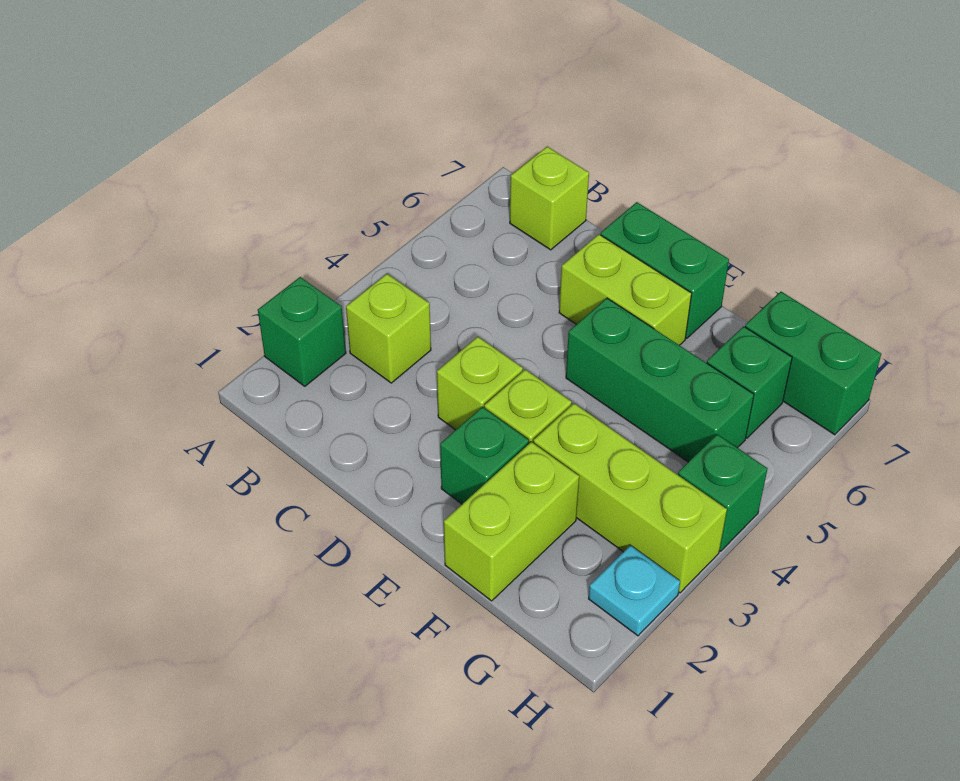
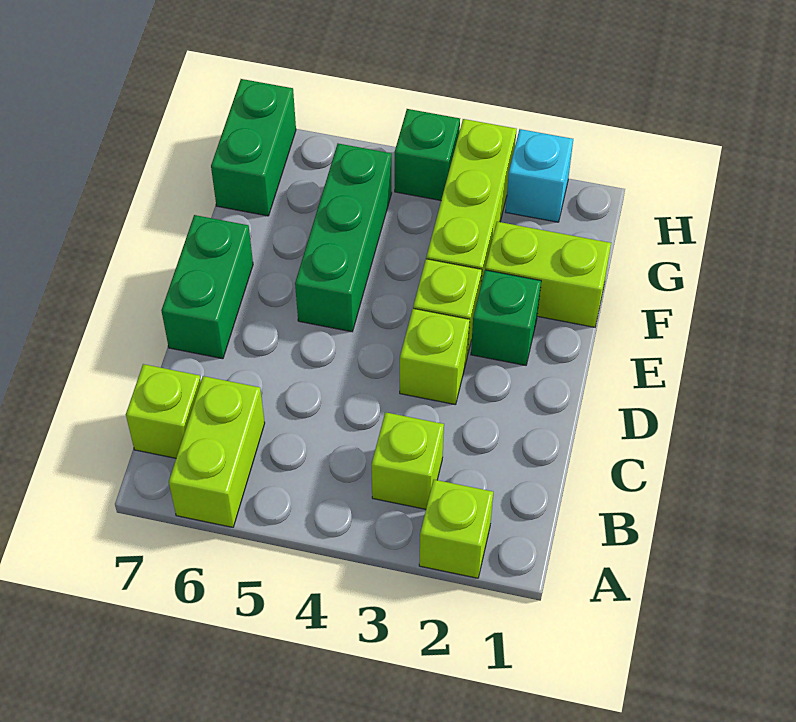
green brick A2 level 1 -> lime brick A2 level 1
lime brick D6:E6 level 1 -> lime brick A6:B6 level 1
green brick G6 level 1 -> none
cyan plate H2 level 1 -> cyan brick H2 level 1

